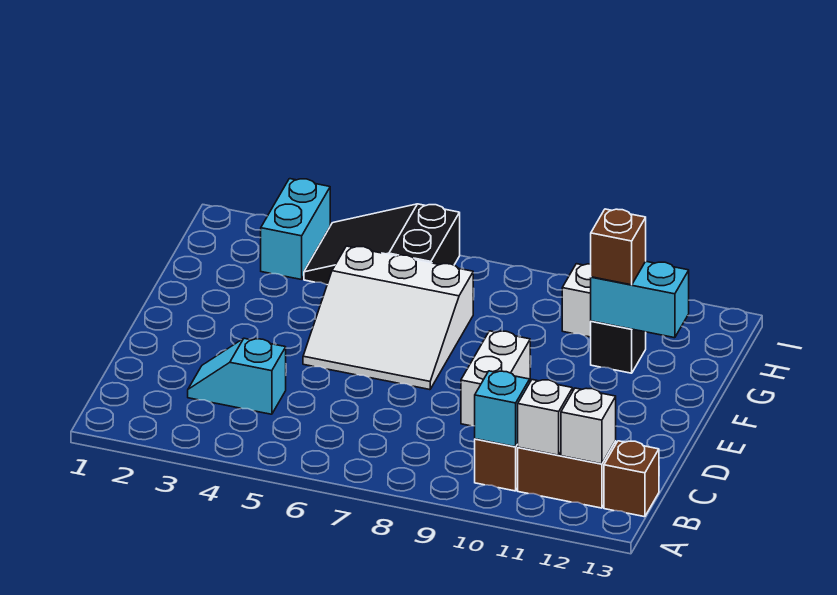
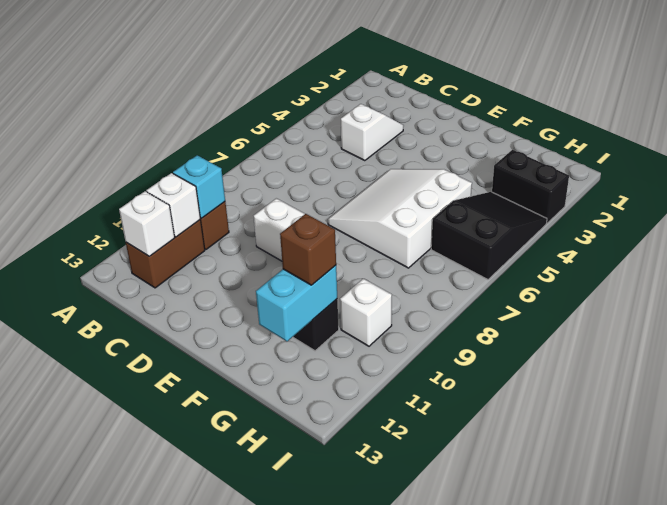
brown brick B13 level 1 -> none
cyan slope C3:C4 level 1 top 4 -> white slope C3:C4 level 1 top 4
cyan brick H3:I3 level 1 -> black brick H3:I3 level 1

